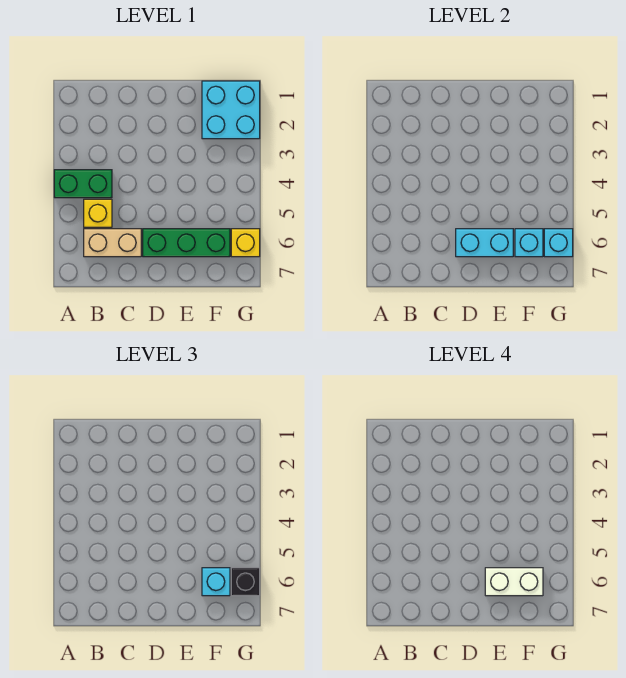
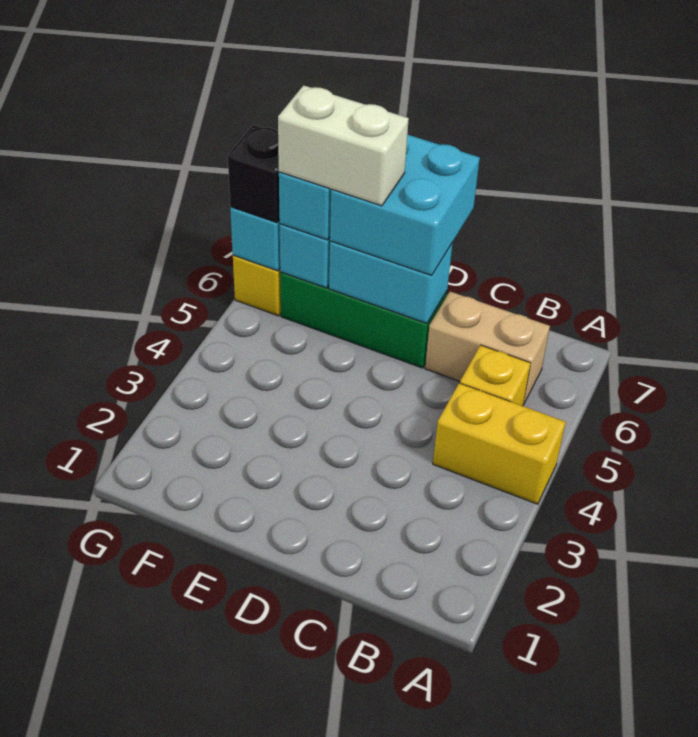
green brick A4:B4 level 1 -> yellow brick A4:B4 level 1
cyan brick F1:G2 level 1 -> cyan brick D6:E7 level 3

